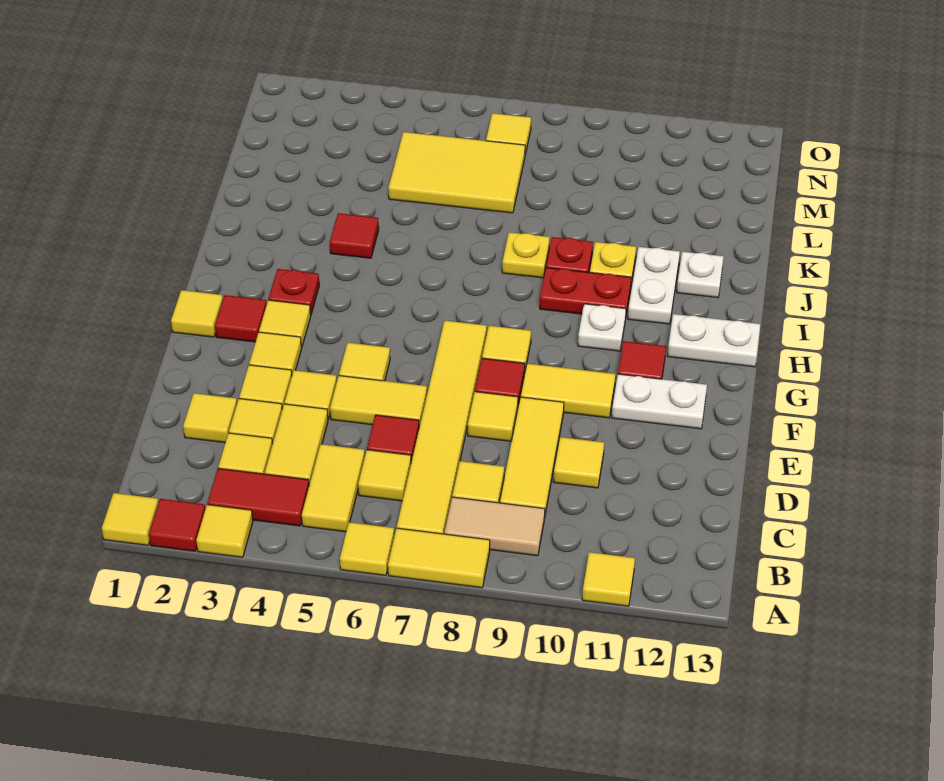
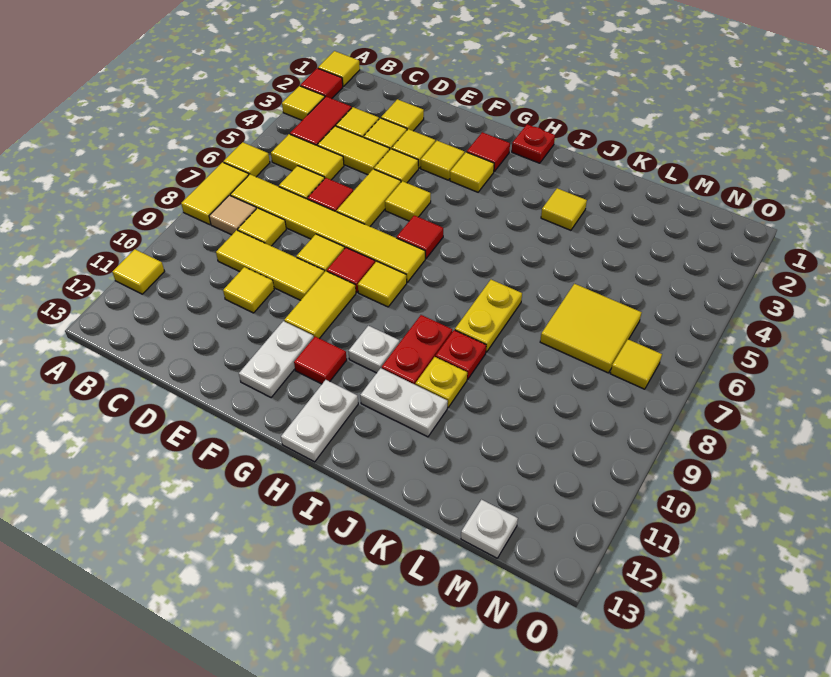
tan tile B8:B9 level 1 -> tan tile B8 level 1
yellow tile G1 level 1 -> yellow tile J3 level 1
red plate H3 level 1 -> red plate H1 level 1
red tile J4 level 1 -> red tile G6 level 1
yellow plate J8 level 1 -> yellow plate J7:J8 level 1
white plate J12 level 1 -> white plate M13 level 1
yellow tile L5:M7 level 1 -> yellow tile L6:M7 level 1

